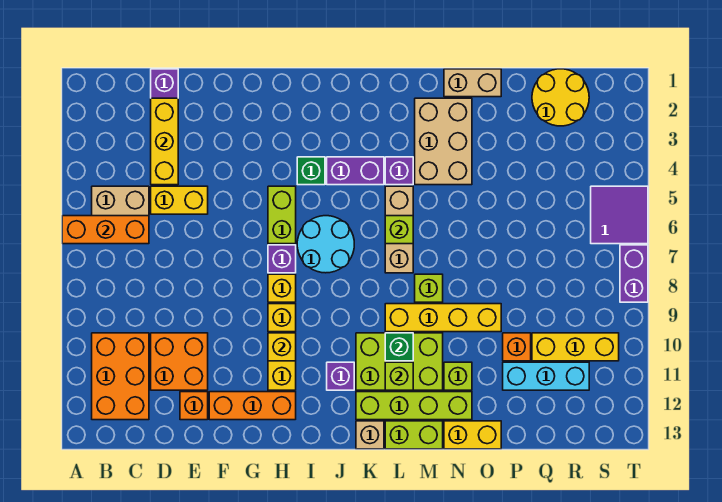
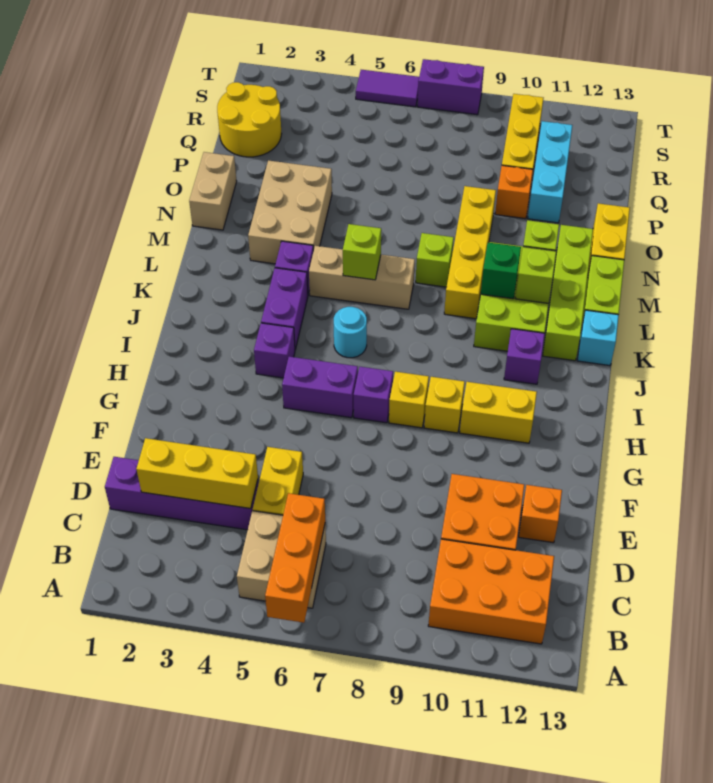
orange brick F12:H12 level 1 -> none
lime brick H5:H6 level 1 -> purple brick H5:H6 level 1
yellow brick H10 level 2 -> none
green brick I4 level 1 -> purple brick I4 level 1
cyan round brick I6:J7 level 1 -> cyan round brick J6 level 1
tan brick K13 level 1 -> cyan brick K13 level 1
tan brick M2:N4 level 1 -> tan brick M3:O4 level 1
purple tile S5:T6 level 1 -> purple tile T5:T6 level 1

